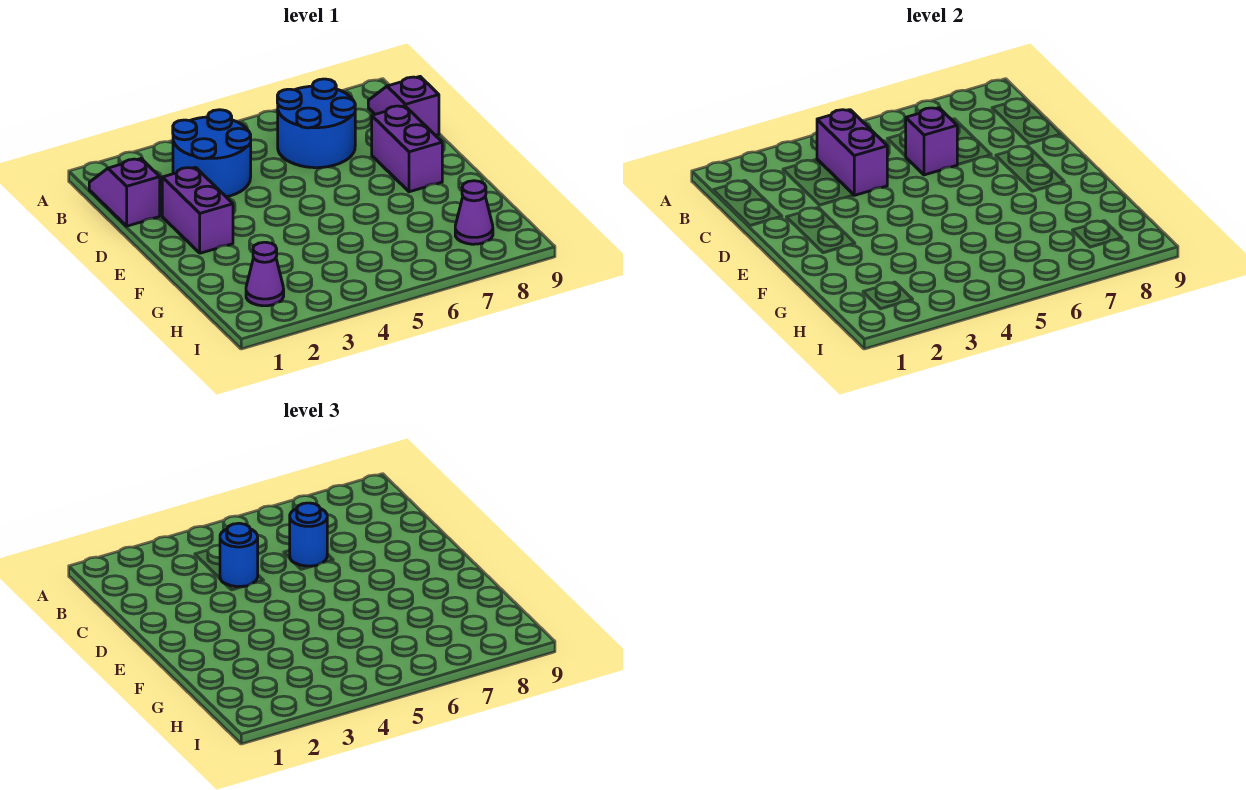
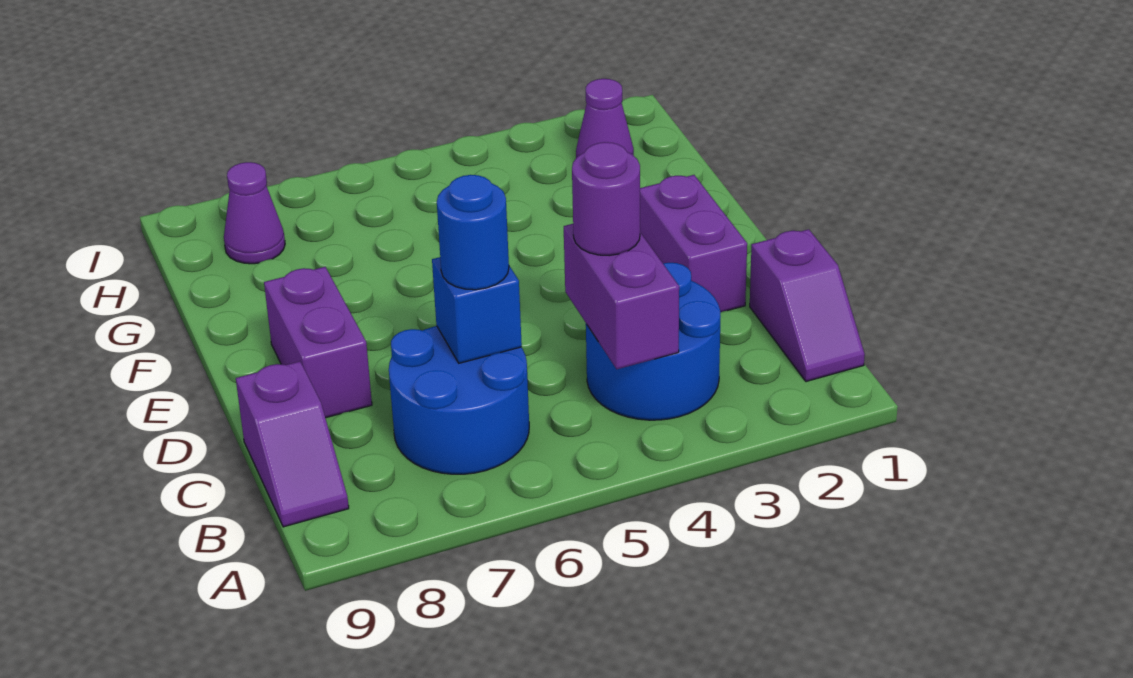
blue round brick C4 level 3 -> purple round brick C4 level 3
purple brick C6 level 2 -> blue brick C6 level 2

